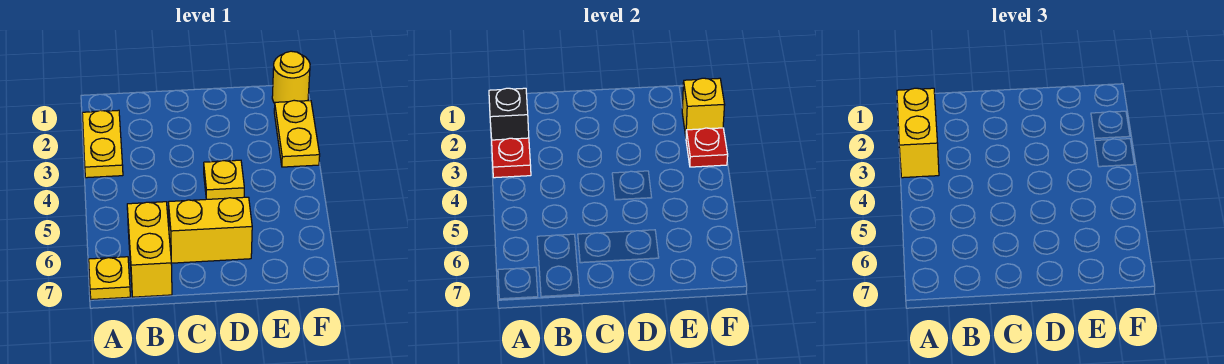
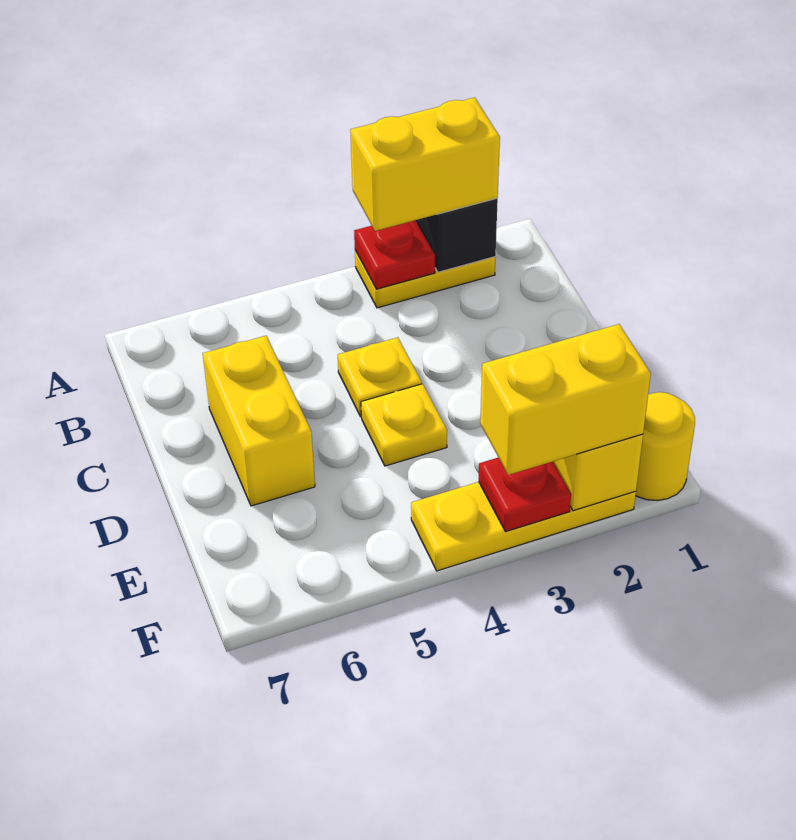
yellow plate A7 level 1 -> yellow plate C4 level 1
yellow brick B6:B7 level 1 -> yellow brick F2:F3 level 3
yellow plate F2:F3 level 1 -> yellow plate F2:F4 level 1

